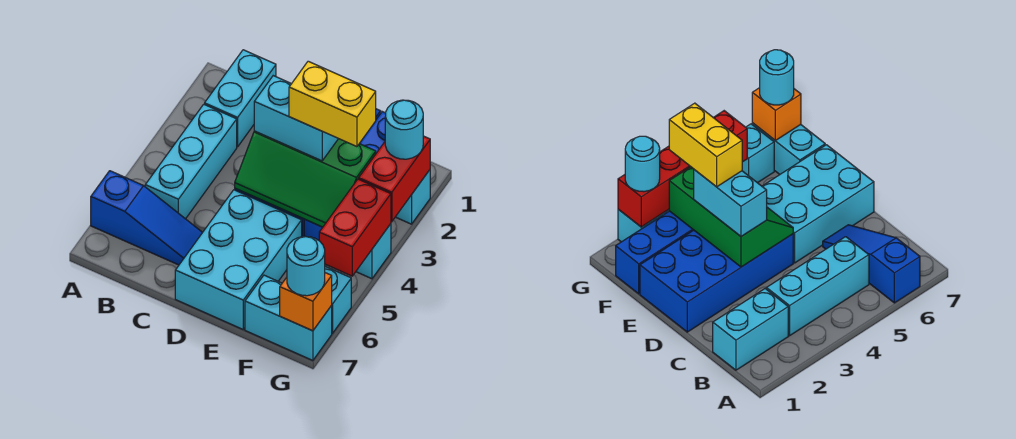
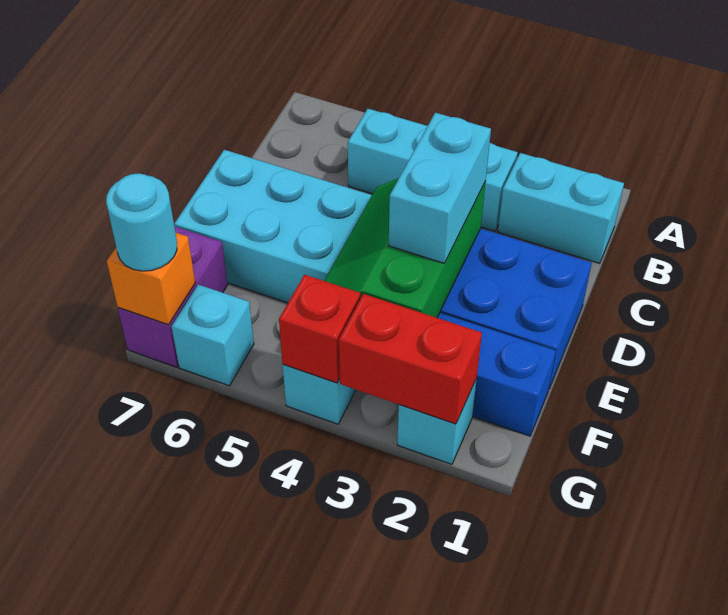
blue slope A6:C6 level 1 top A -> none
yellow brick E3:F3 level 4 -> none
cyan brick F7:G7 level 1 -> purple brick F7:G7 level 1
cyan round brick G2 level 3 -> none
red brick G4:G5 level 2 -> red brick G4 level 2

